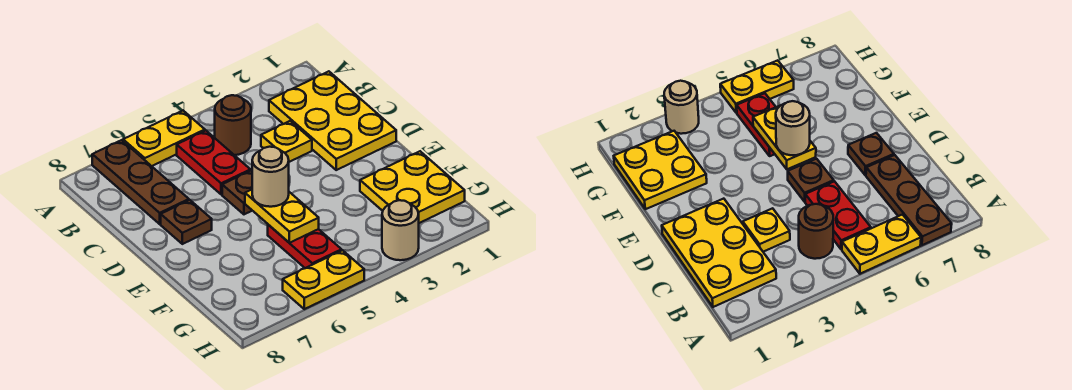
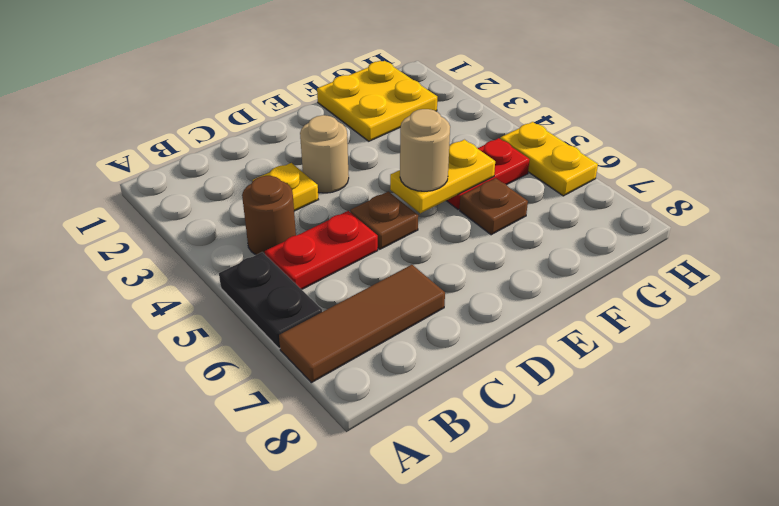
yellow plate A5:A6 level 1 -> black plate A5:A6 level 1
brown plate A7:C7 level 1 -> brown tile A7:C7 level 1
yellow plate B1:D2 level 1 -> none
brown plate D7 level 1 -> brown plate F6 level 1
tan round brick H3 level 1 -> tan round brick D3 level 1

